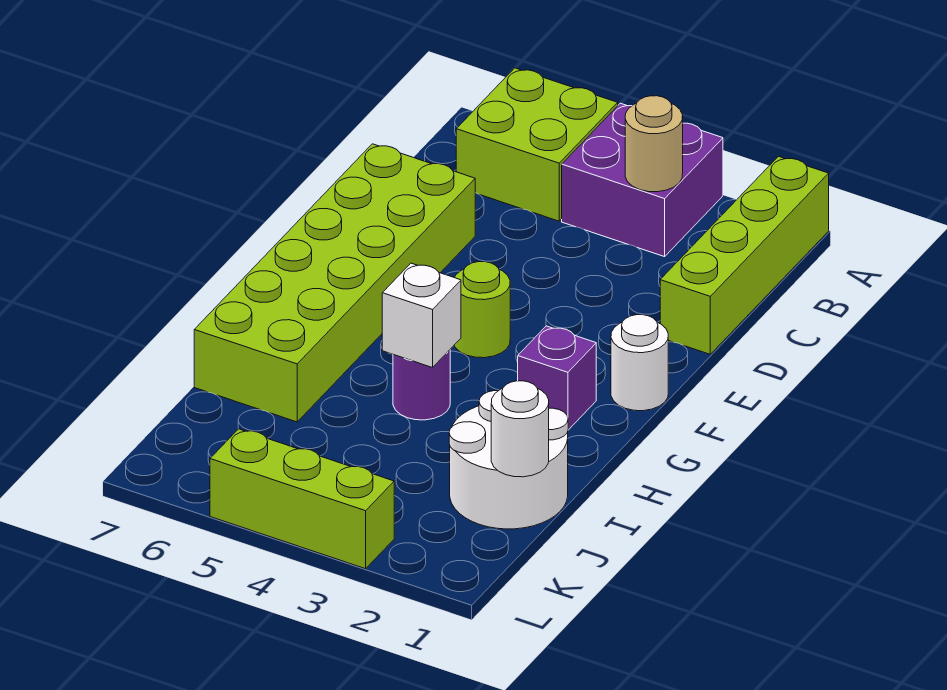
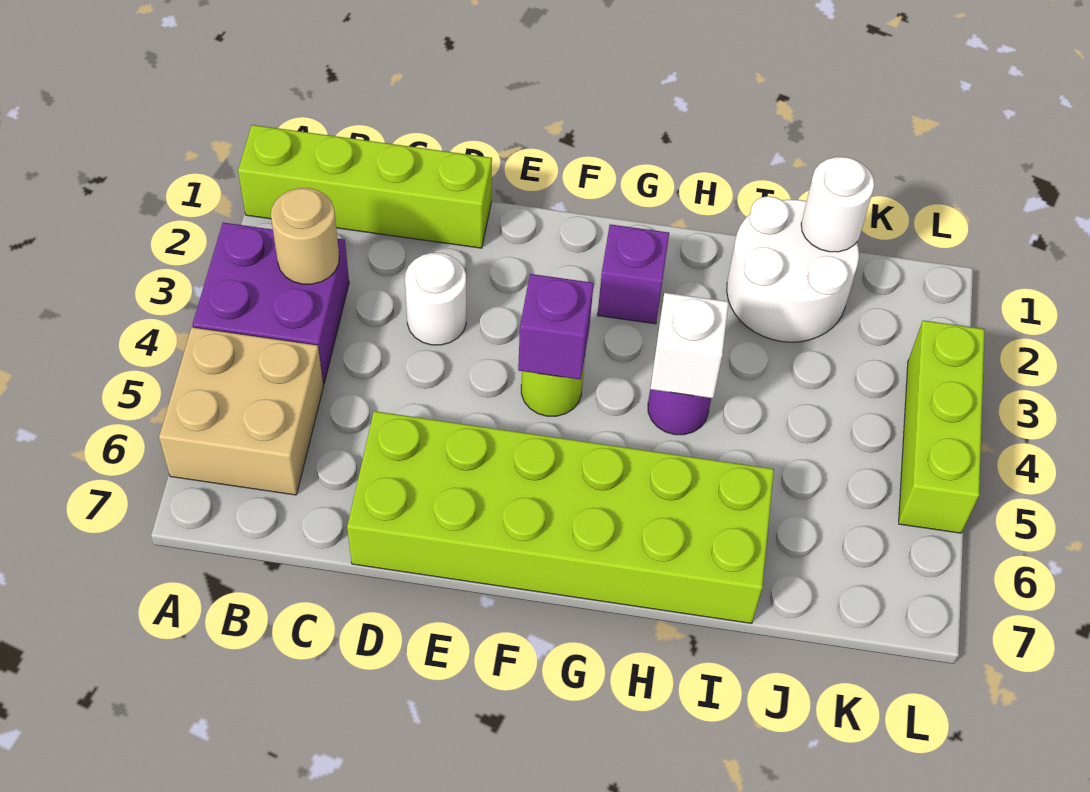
lime brick A5:B6 level 1 -> tan brick A5:B6 level 1
white round brick F1 level 1 -> white round brick D3 level 1
none -> purple brick F4 level 2

